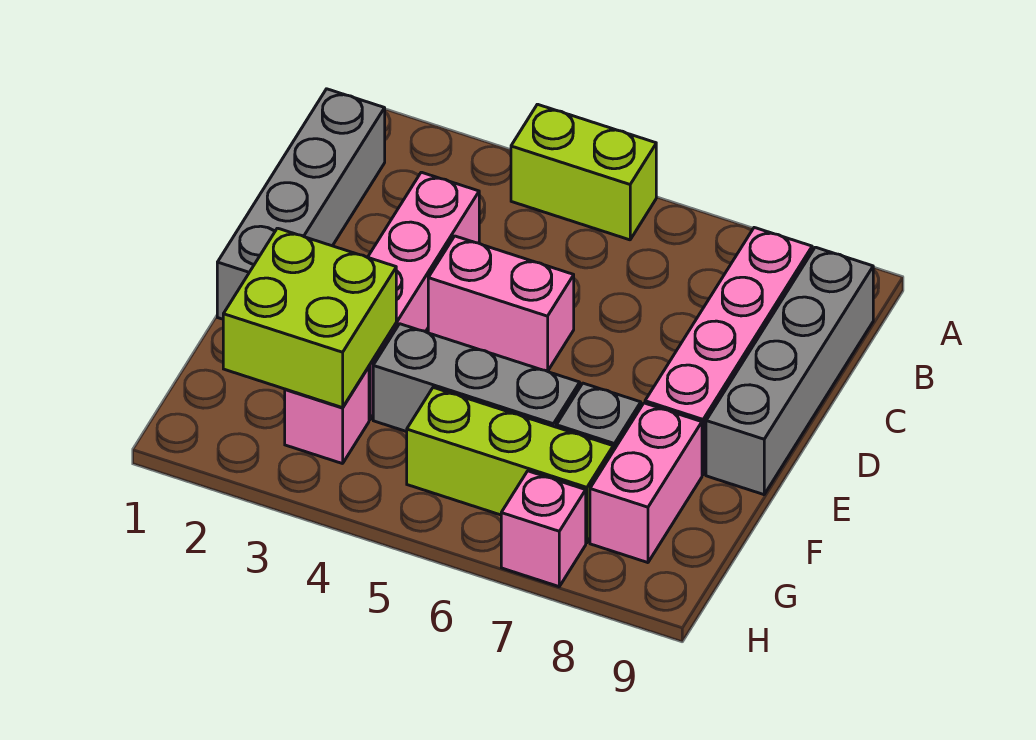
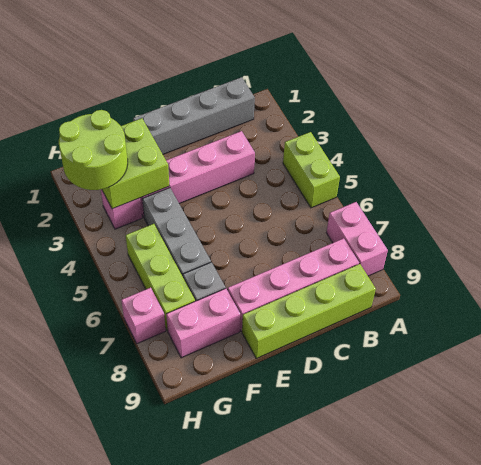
grey brick B9:E9 level 1 -> lime brick B9:E9 level 1
pink brick D4:D5 level 1 -> pink brick A7:A8 level 1
none -> lime round brick G2:H3 level 3

